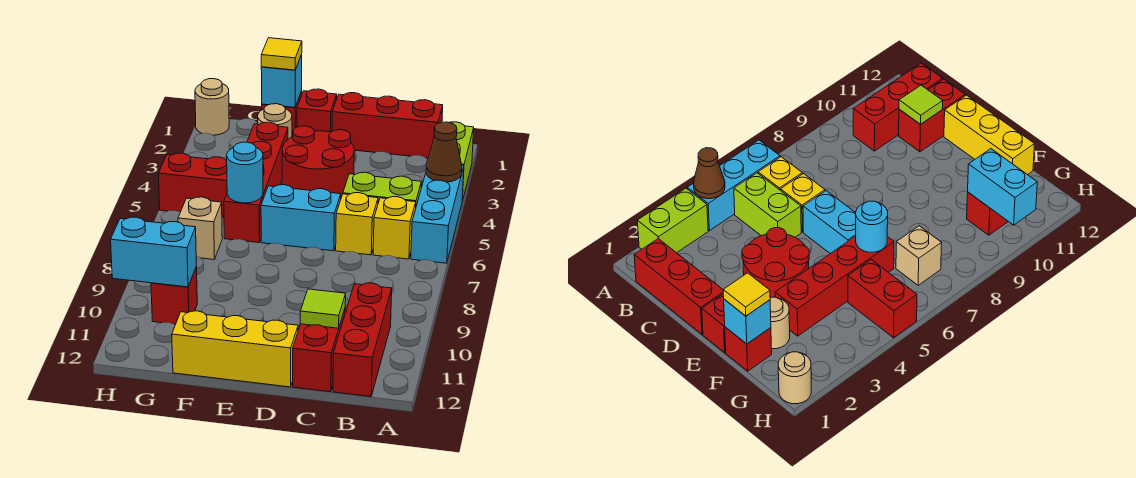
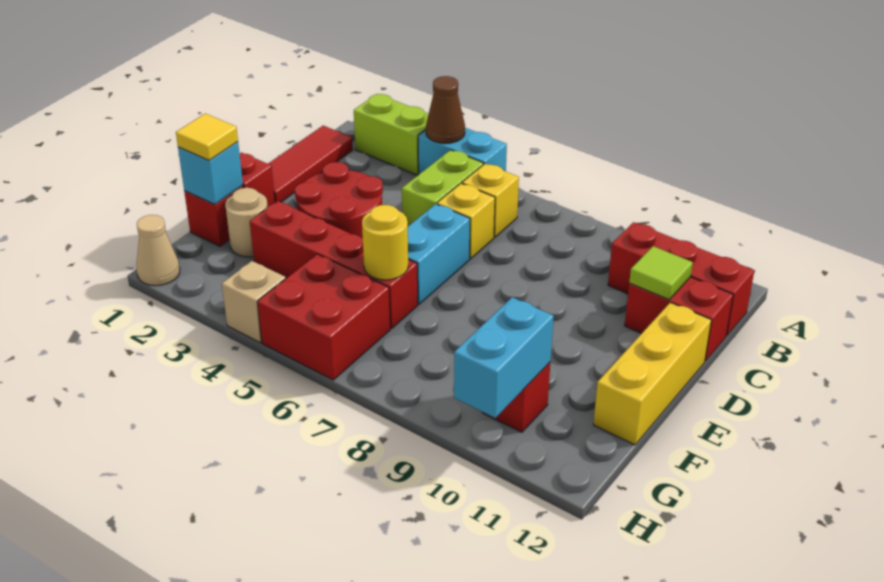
cyan brick A4:A6 level 1 -> cyan brick A4:A5 level 1
red brick B1:D1 level 1 -> red tile B1:D1 level 1
cyan round brick F6 level 2 -> yellow round brick F6 level 2
red brick G5:H5 level 1 -> red brick G5:H6 level 1
tan brick G7 level 1 -> tan brick H4 level 1
tan round brick H1 level 1 -> tan cone H1 level 1

